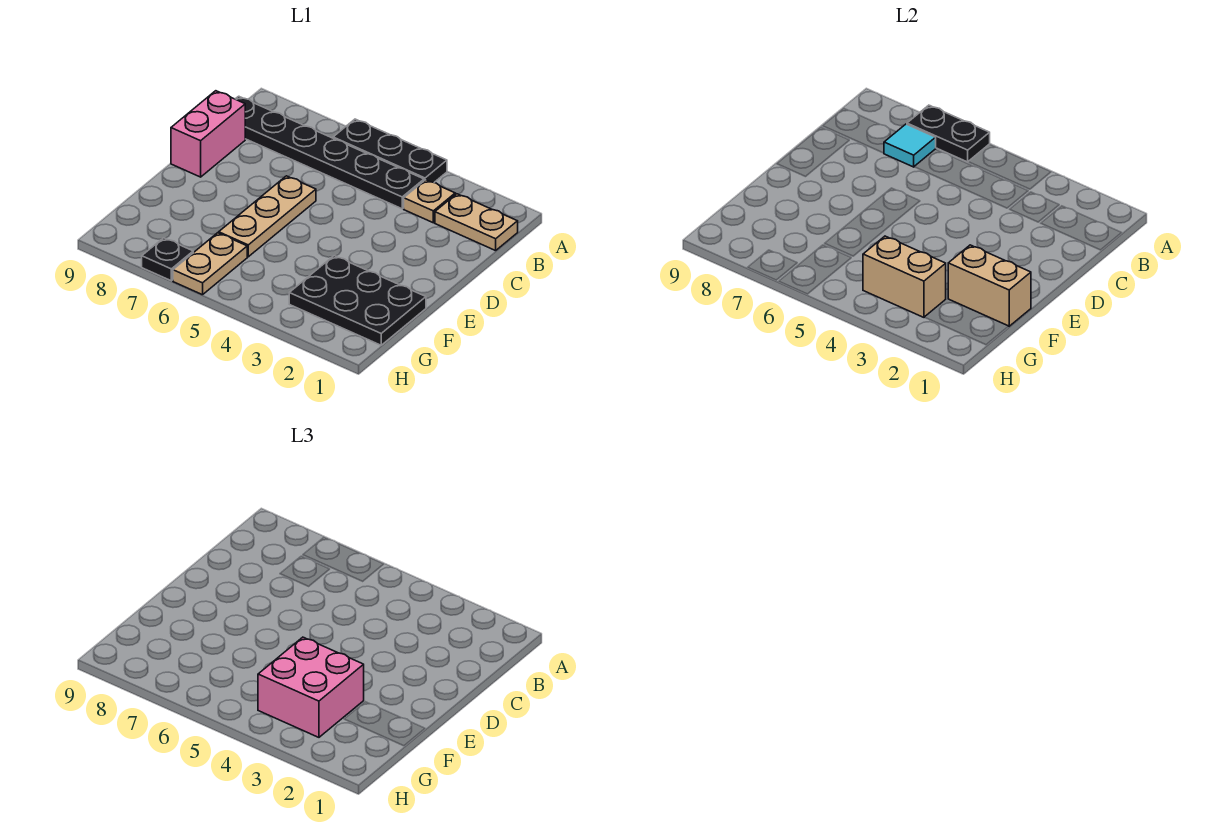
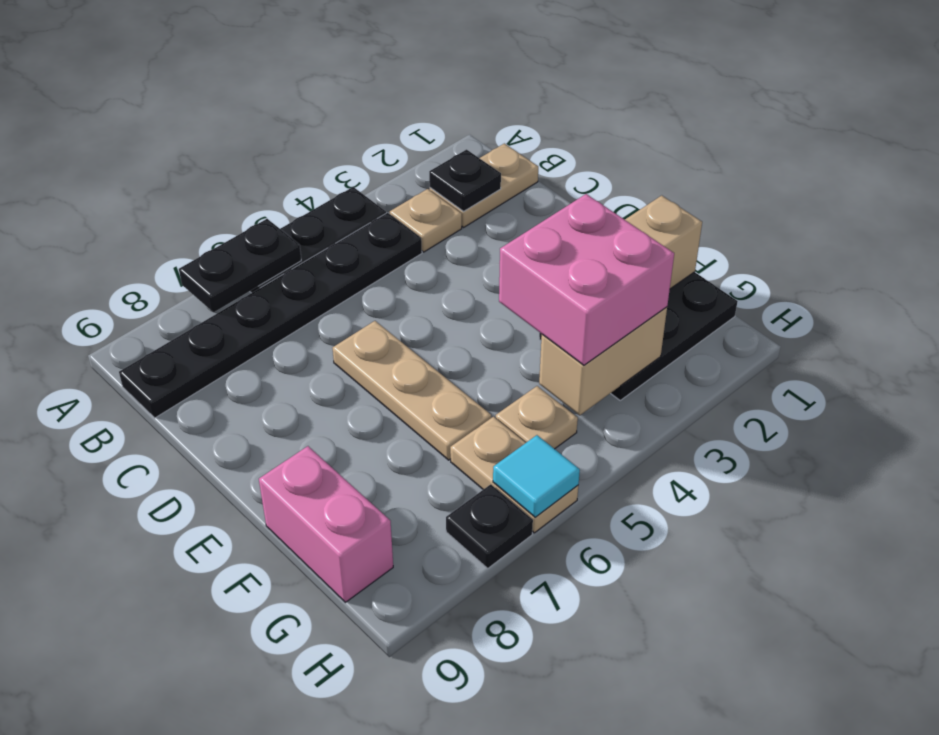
none -> black plate B2 level 2
cyan tile B7 level 2 -> cyan tile H6 level 2
pink brick C9:D9 level 1 -> pink brick F9:G9 level 1
none -> tan plate G5 level 1

